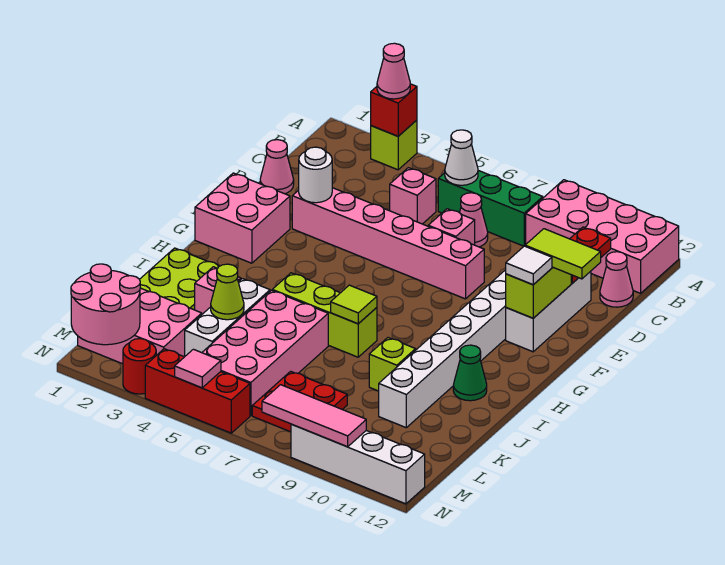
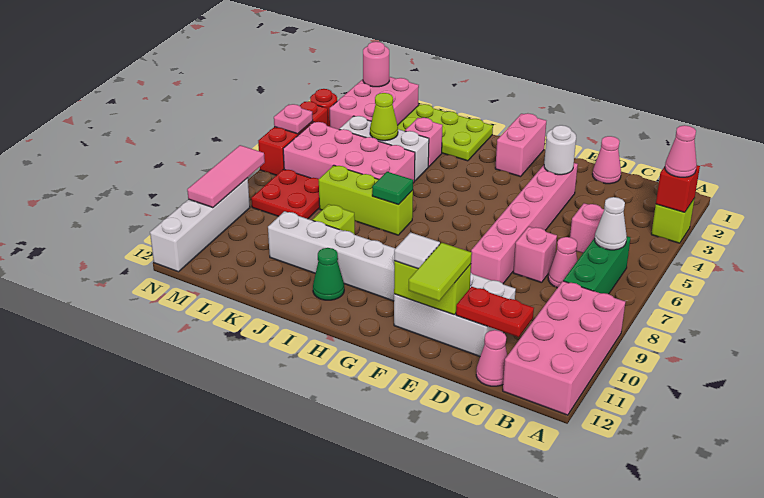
pink brick F1:G2 level 1 -> pink brick G1:G2 level 1
lime brick I5:I7 level 1 -> lime brick I7:K7 level 1
lime tile I7 level 2 -> green tile I7 level 2
pink round brick M1:N2 level 2 -> pink round brick M1 level 2
pink tile N5 level 2 -> pink plate N5 level 2

